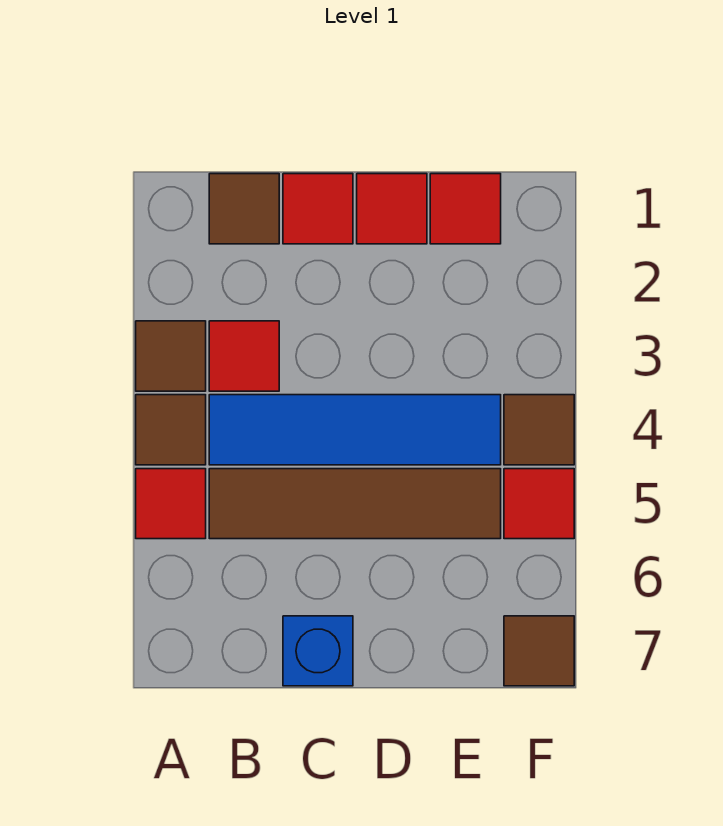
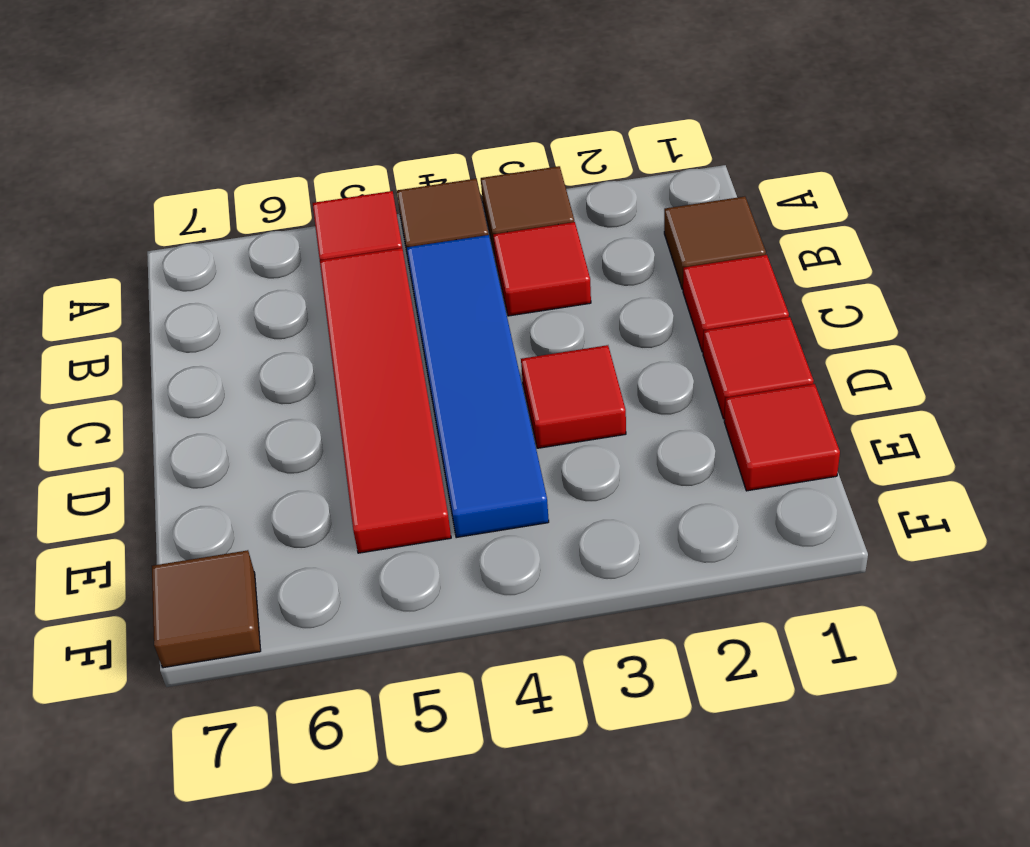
brown tile B5:E5 level 1 -> red tile B5:E5 level 1
blue brick C7 level 1 -> none
brown tile F4 level 1 -> none
red tile F5 level 1 -> red tile D3 level 1

